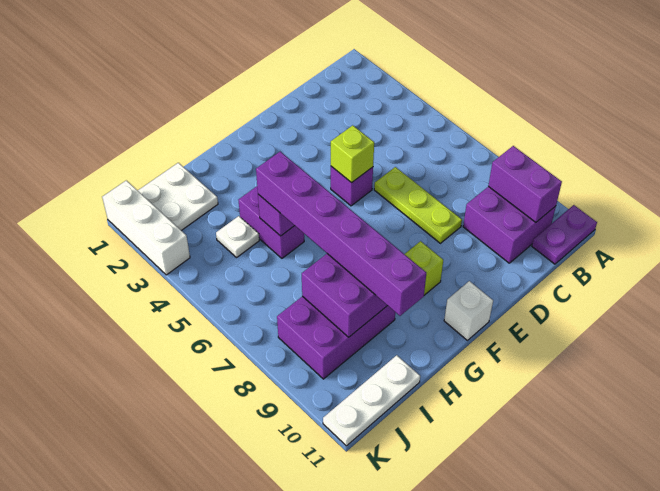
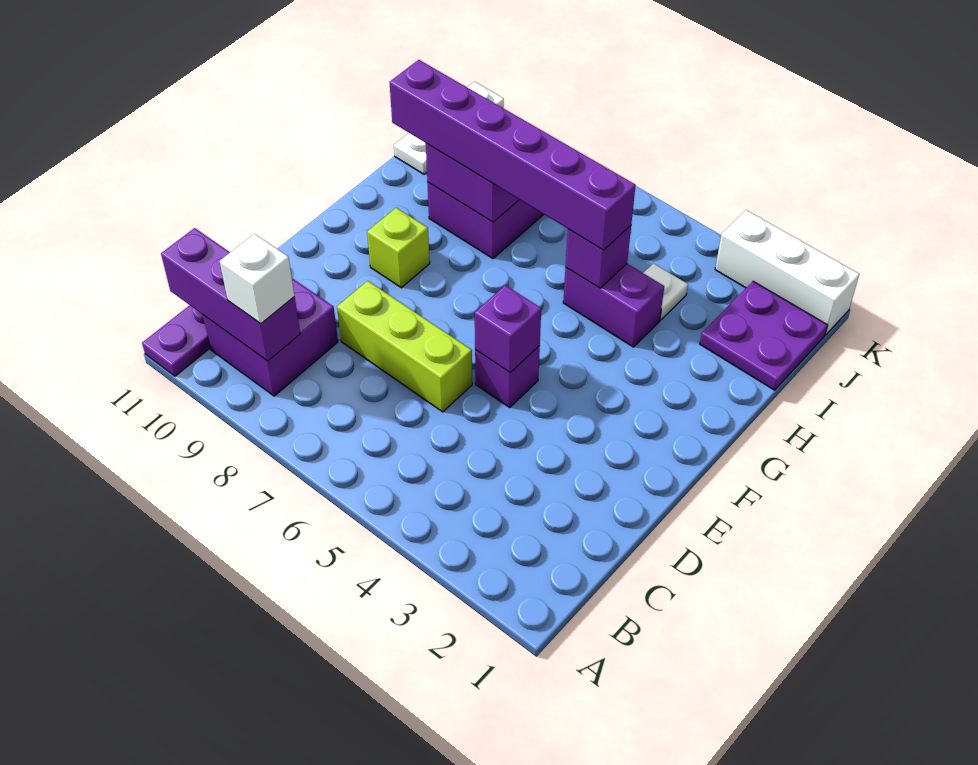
purple brick B9:B10 level 2 -> purple brick B9:B11 level 2
lime plate D6:D8 level 1 -> lime brick D6:D8 level 1
lime brick E5 level 2 -> purple brick E5 level 2
white brick F11 level 1 -> white brick B9 level 3
white plate I1:J2 level 1 -> purple plate I1:J2 level 1

